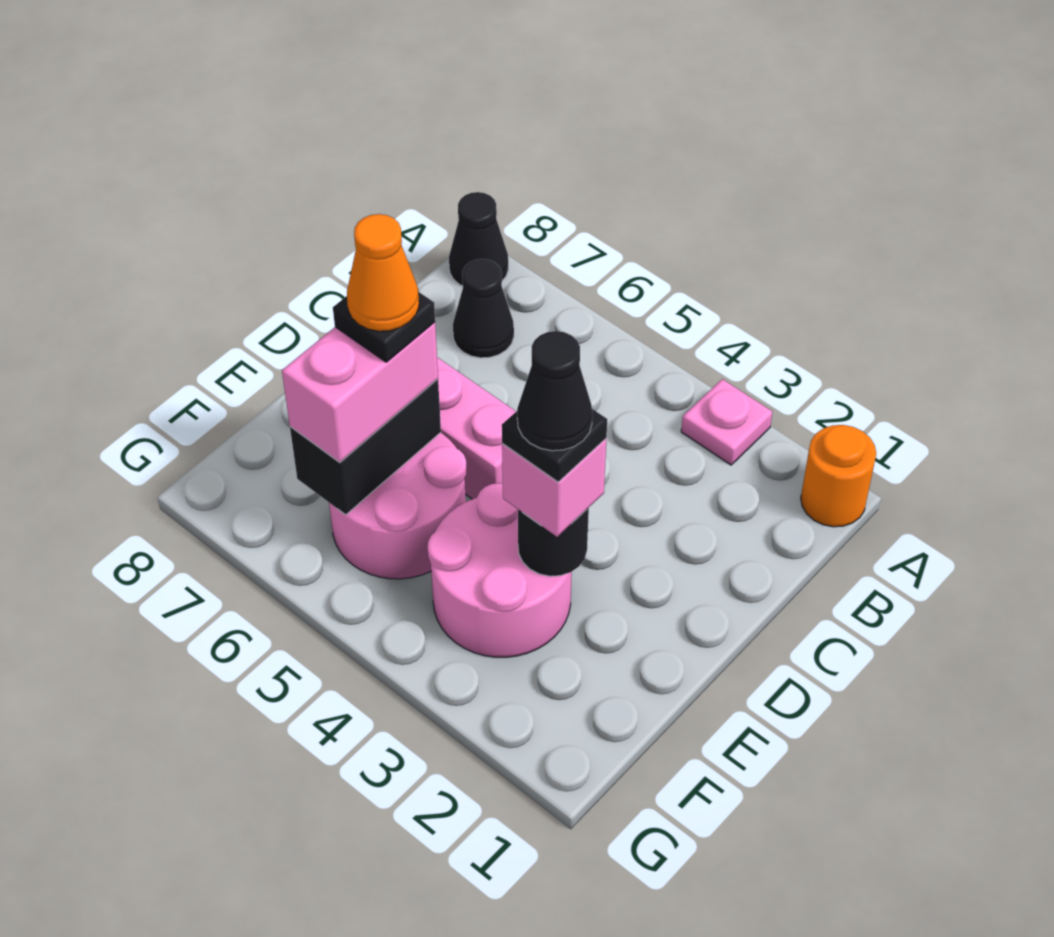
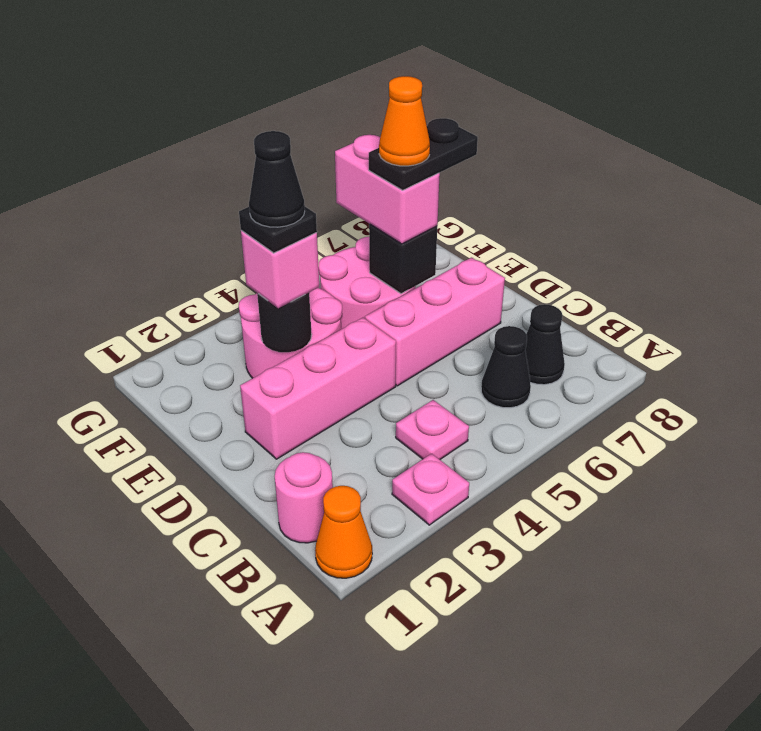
orange round brick A1 level 1 -> orange cone A1 level 1
black cone A8 level 1 -> black cone B6 level 1
none -> pink round brick B1 level 1
none -> pink plate B4 level 1
none -> pink brick D2:D4 level 1
black brick E6:F6 level 2 -> black brick E6 level 2
black plate E6 level 4 -> black plate E6:E7 level 4

